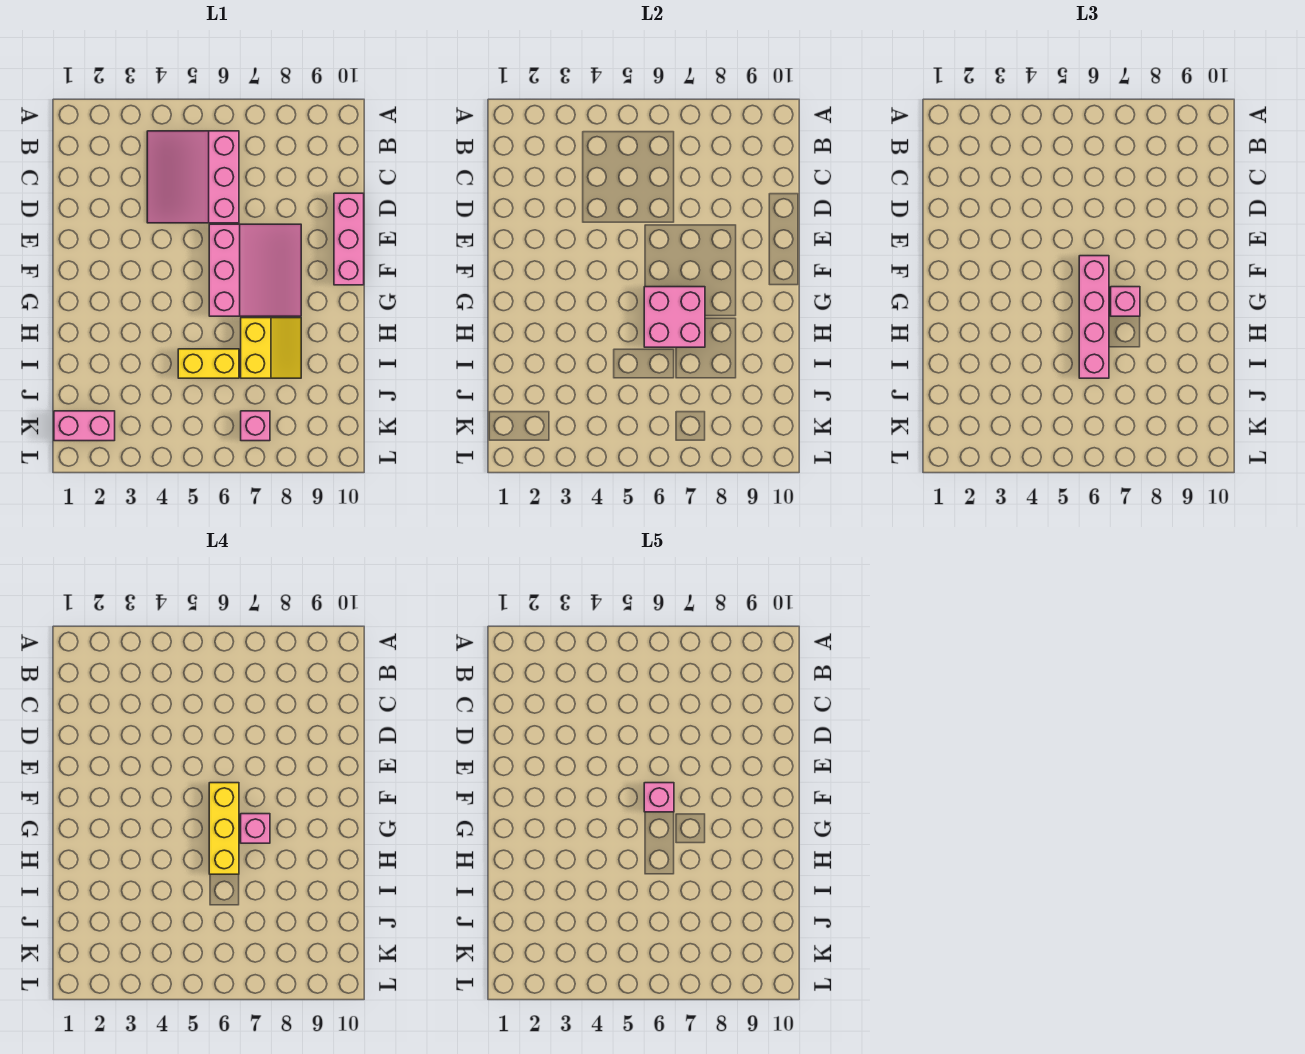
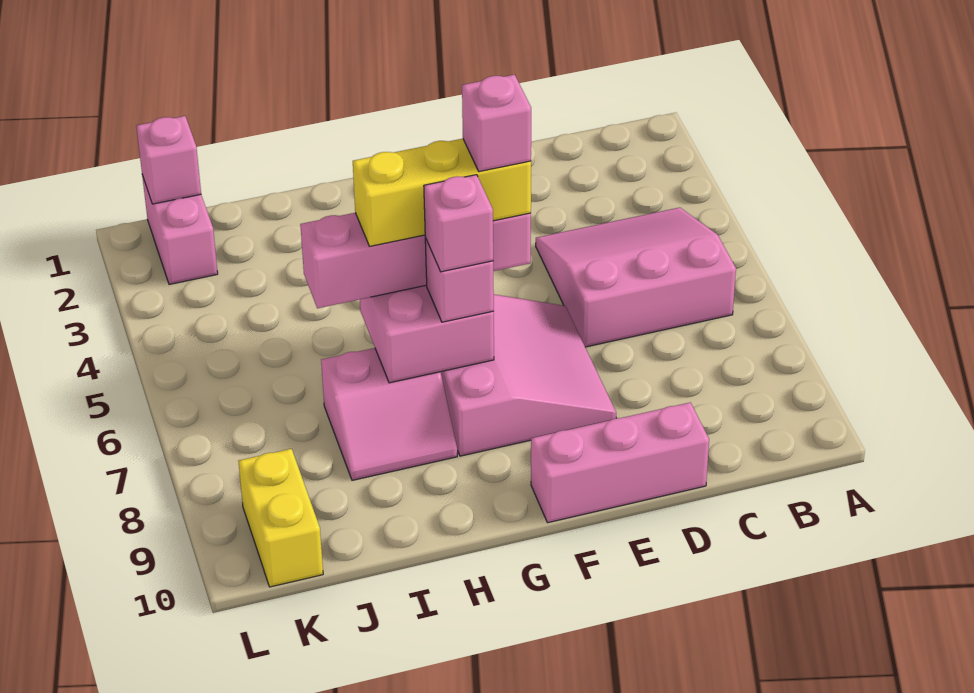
pink slope E6:G8 level 1 top 6 -> pink slope E6:G8 level 1 top G
yellow slope H7:I8 level 1 top 7 -> pink slope H7:I8 level 1 top 7
yellow brick I5:I6 level 1 -> yellow brick K9:K10 level 1
pink brick K7 level 1 -> pink brick K1 level 2

